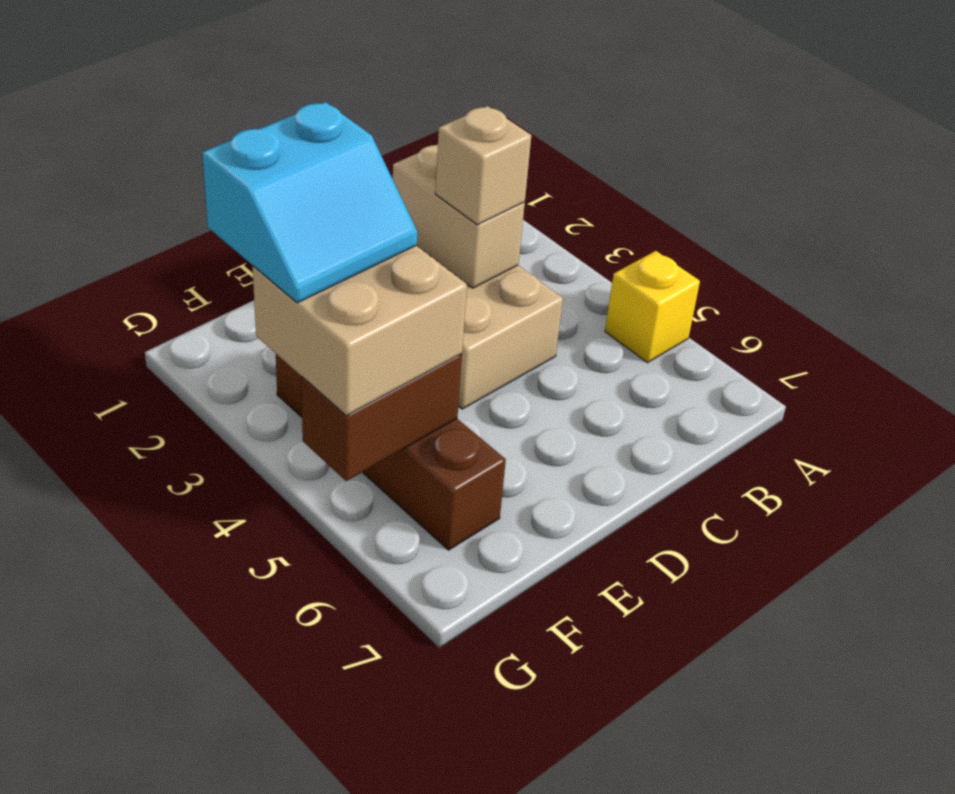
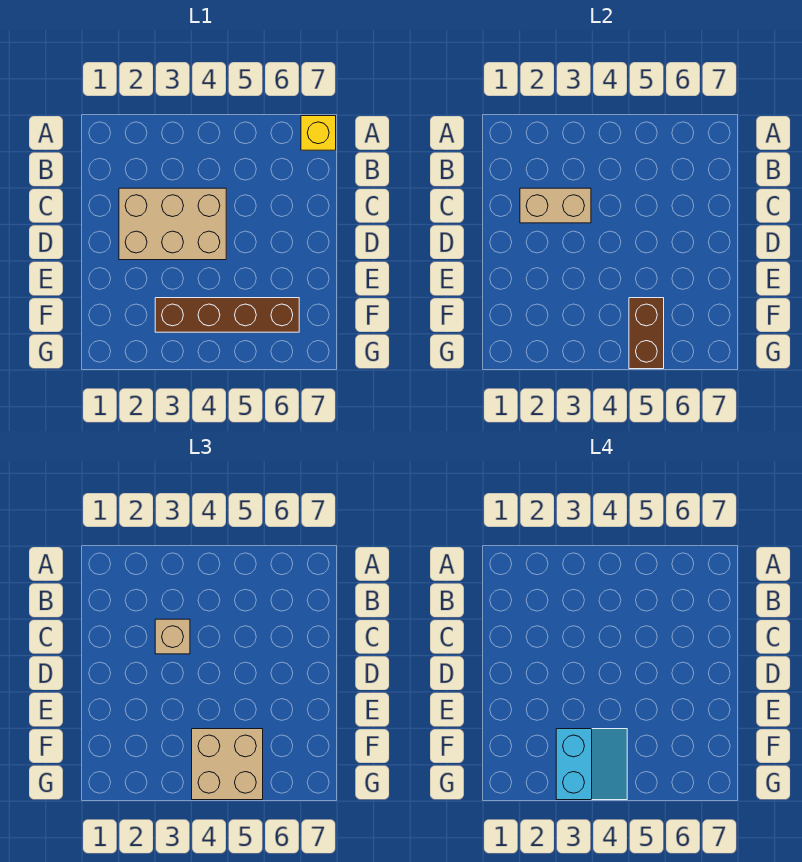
yellow brick A5 level 1 -> yellow brick A7 level 1

